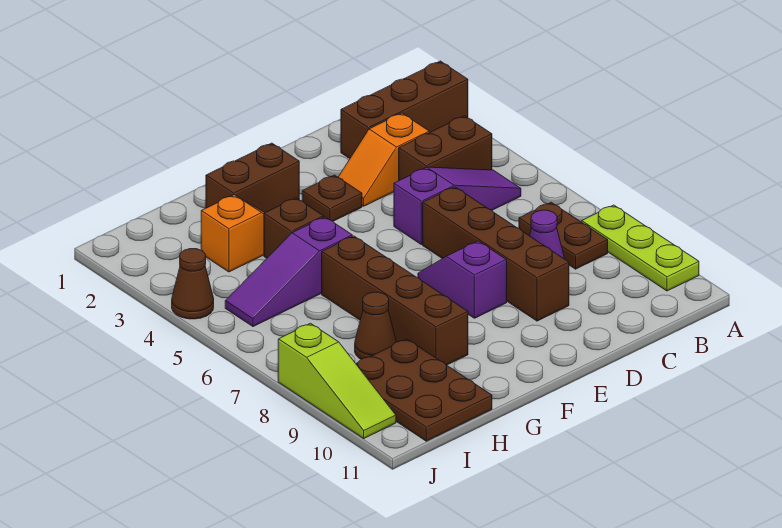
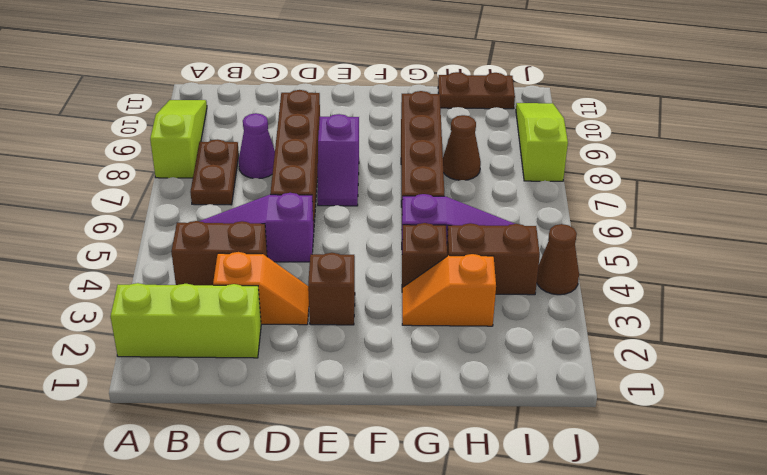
brown brick A2:C2 level 1 -> lime brick A2:C2 level 1
lime plate A8:A10 level 1 -> lime slope A8:A10 level 1 top 8
brown plate E3 level 1 -> brown brick E3 level 1
brown brick F2:G2 level 1 -> brown brick H4:I4 level 1
brown plate H9:I11 level 1 -> brown plate H11:I11 level 1

